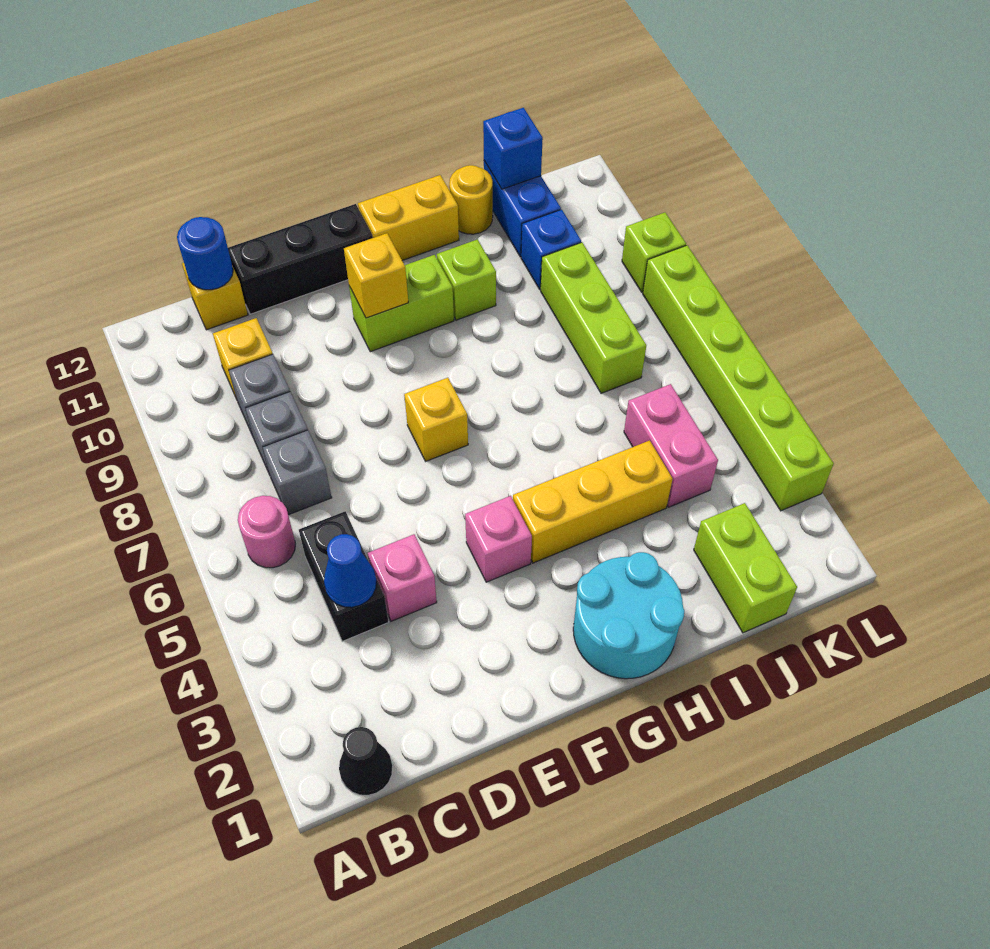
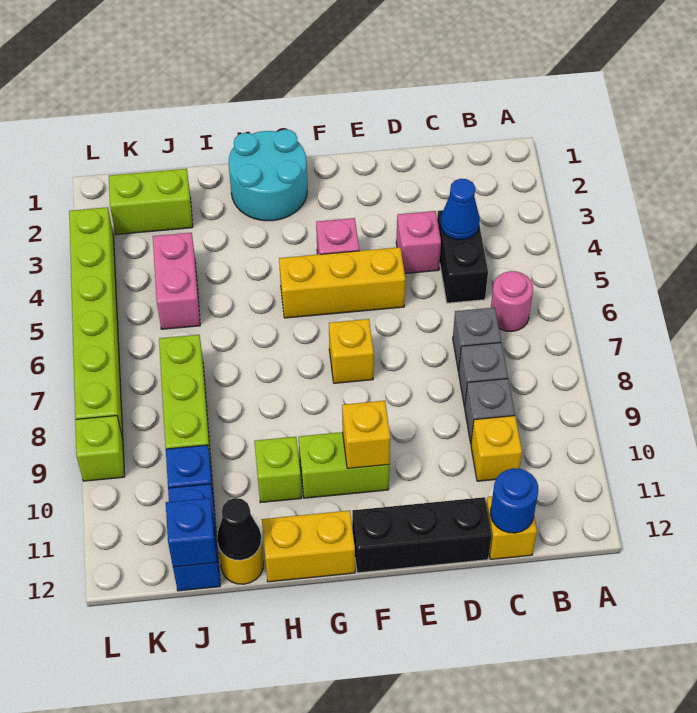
black cone B1 level 1 -> black cone I12 level 2
yellow brick G4:I4 level 1 -> yellow brick E5:G5 level 1
lime brick J1:J2 level 1 -> lime brick J2:K2 level 1

